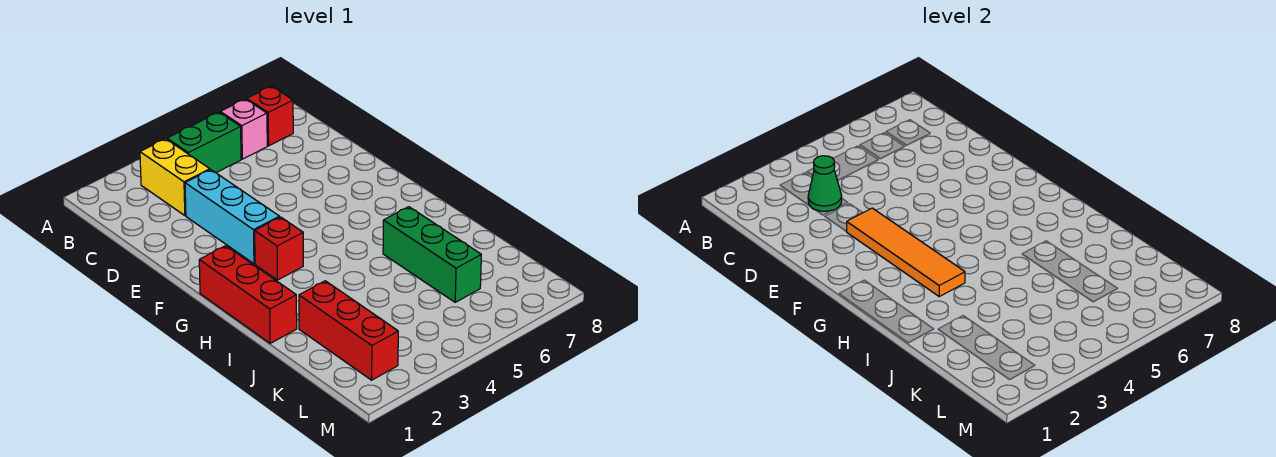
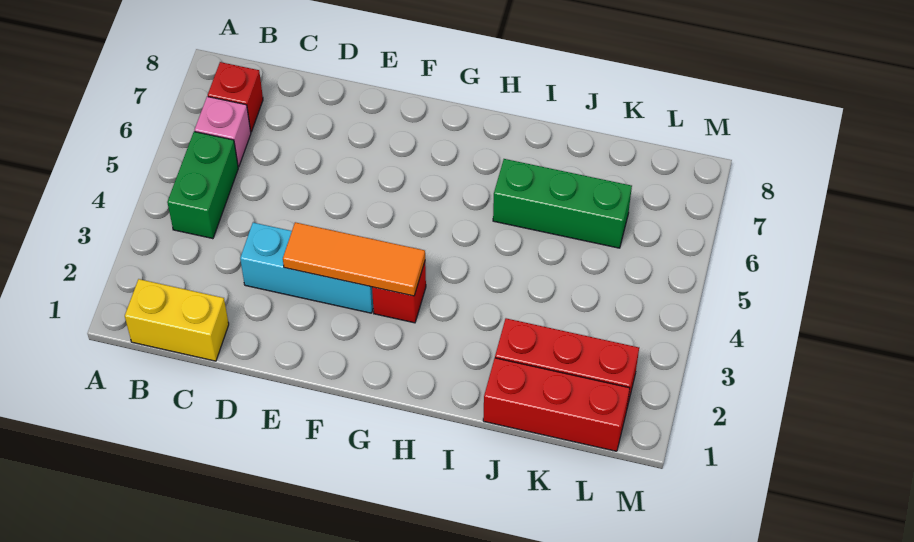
yellow brick B3:C3 level 1 -> yellow brick B1:C1 level 1
green cone C3 level 2 -> none
orange tile E3:H3 level 2 -> orange tile E3:G3 level 2
red brick G1:I1 level 1 -> red brick J1:L1 level 1

